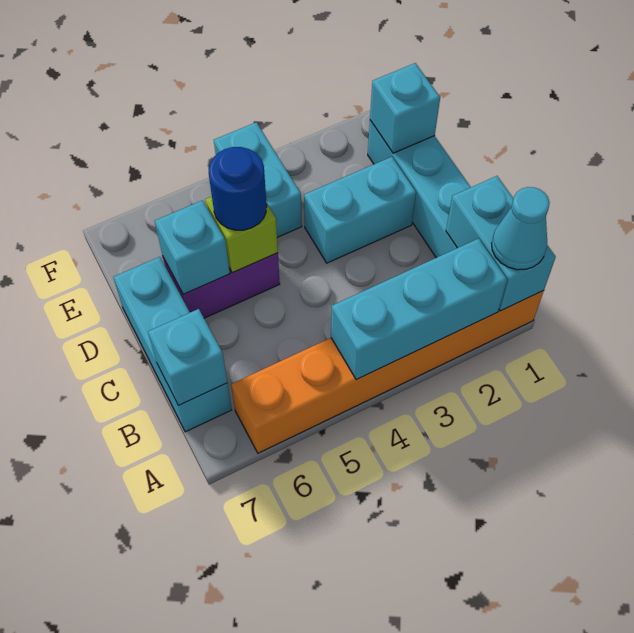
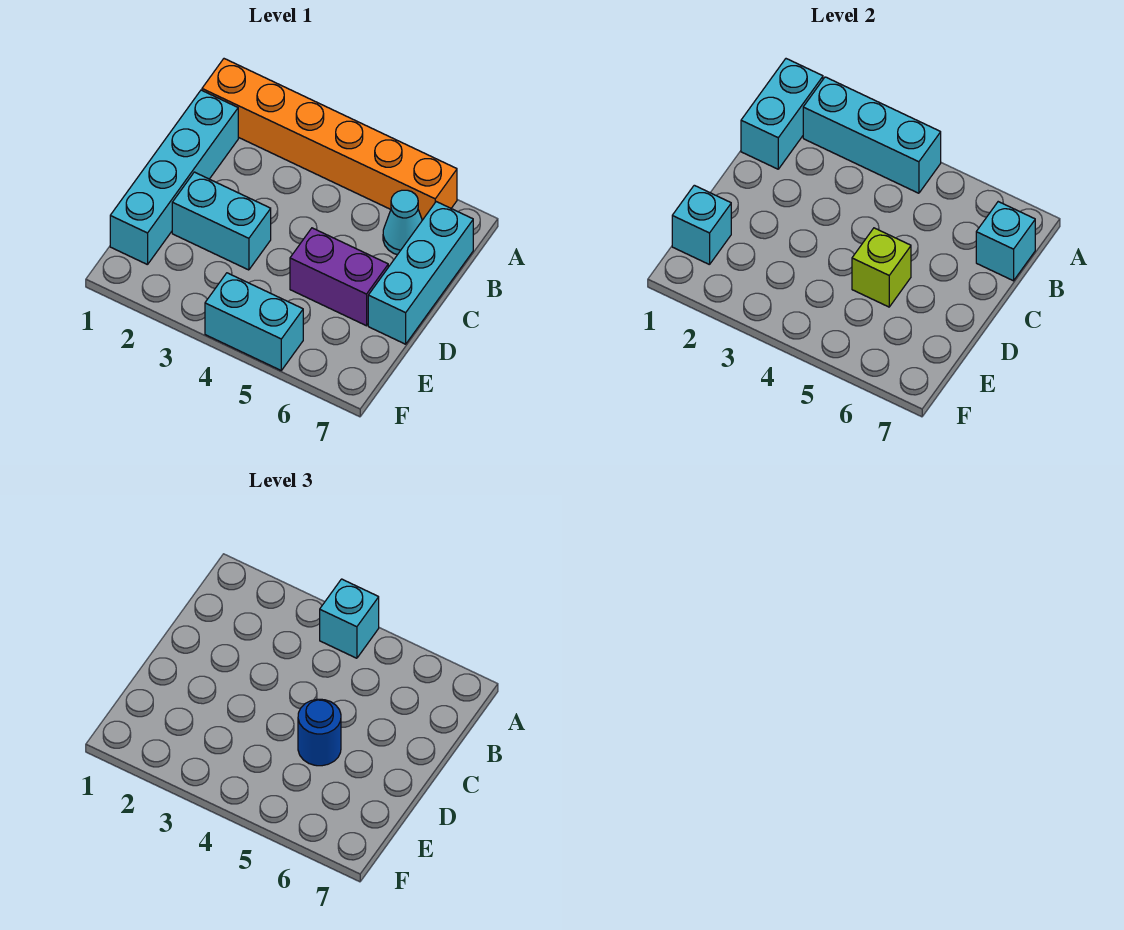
cyan cone A1 level 3 -> cyan cone B6 level 1
cyan brick D6 level 2 -> cyan brick A4 level 3
cyan brick E4:F4 level 1 -> cyan brick F4:F5 level 1

